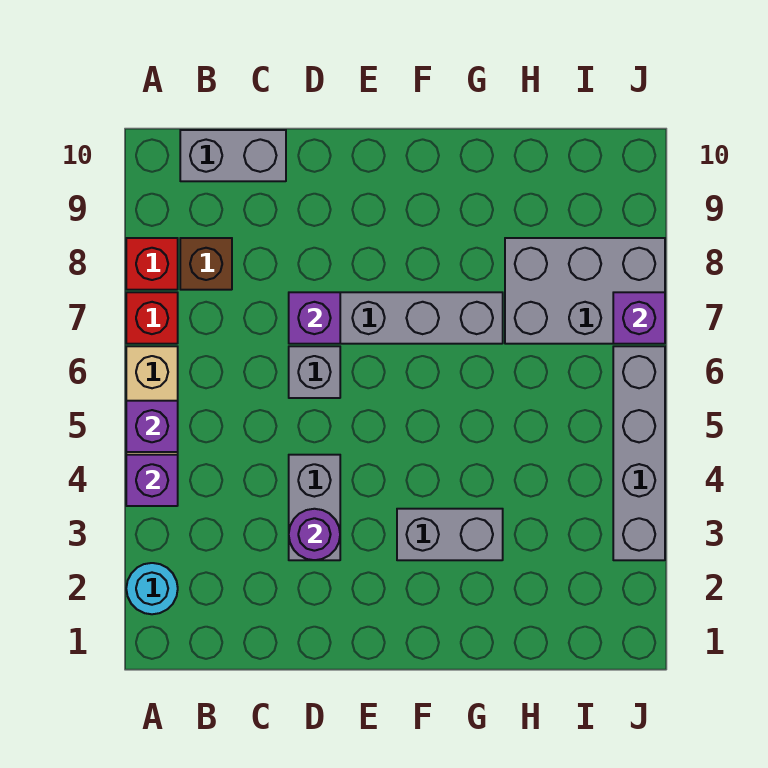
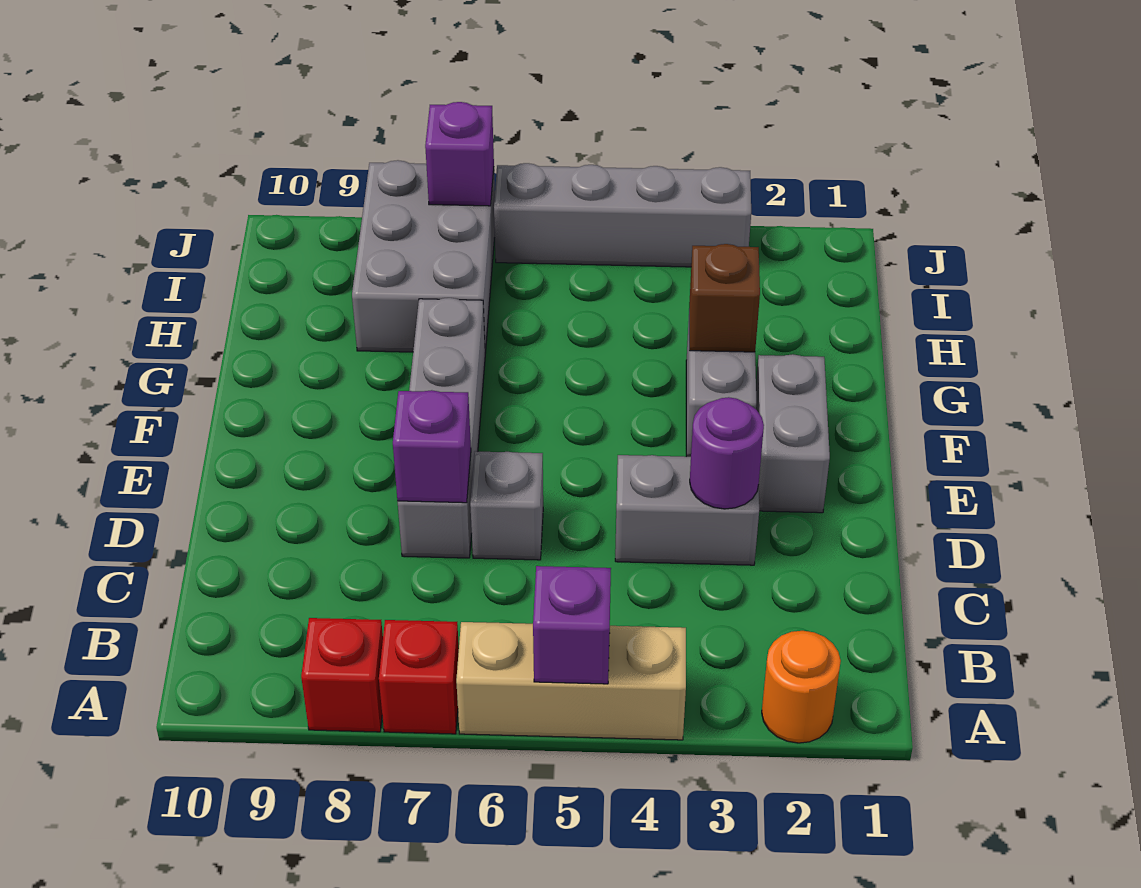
cyan round brick A2 level 1 -> orange round brick A2 level 1
purple brick A4 level 2 -> none
brown brick B8 level 1 -> brown brick G3 level 2
grey brick B10:C10 level 1 -> grey brick E2:F2 level 1

